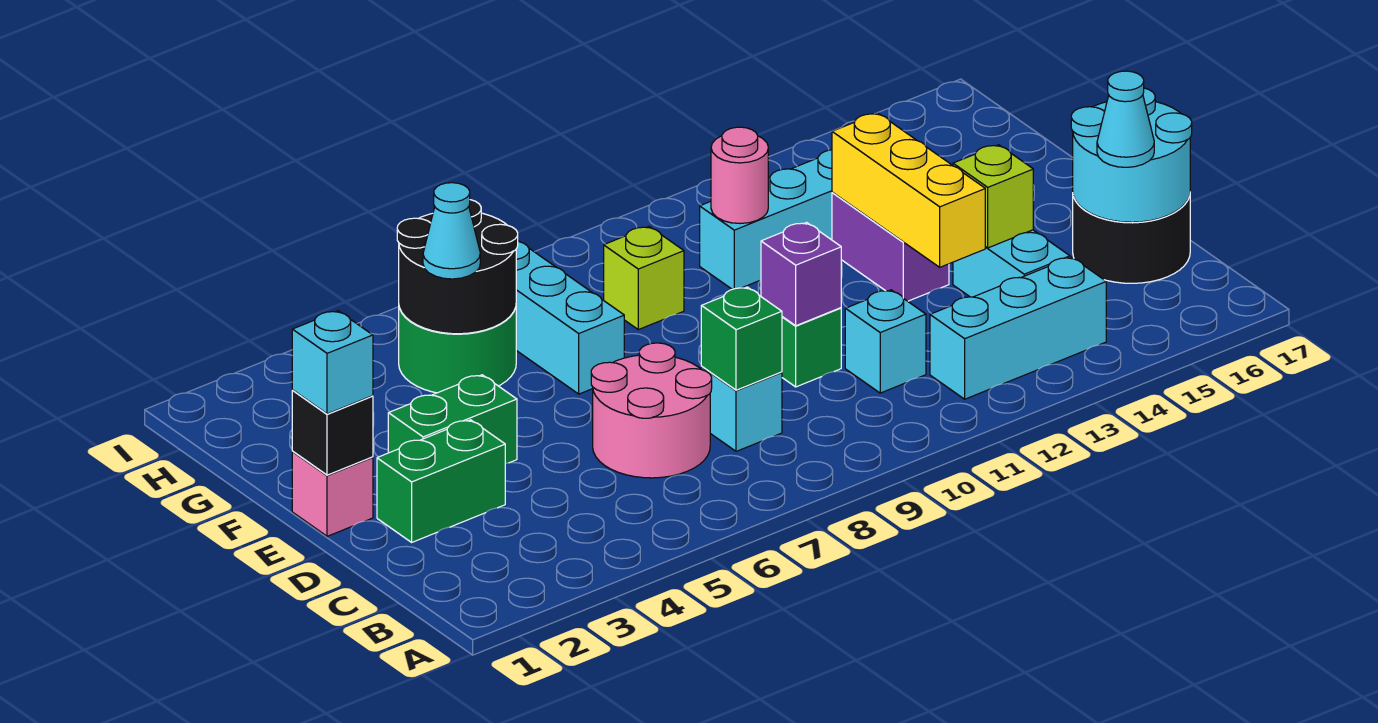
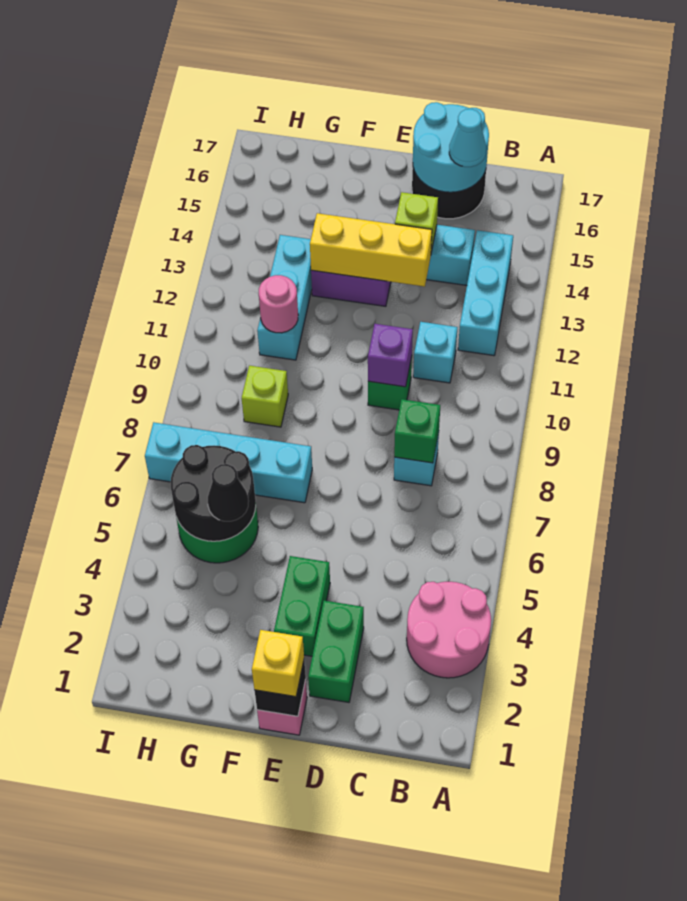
pink round brick C6:D7 level 1 -> pink round brick A3:B4 level 1
cyan brick E1 level 3 -> yellow brick E1 level 3
cyan cone G5 level 3 -> black cone G5 level 3

